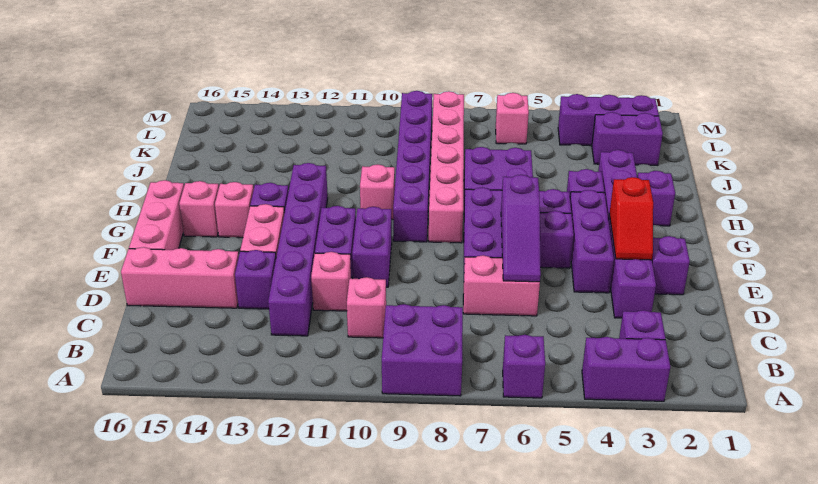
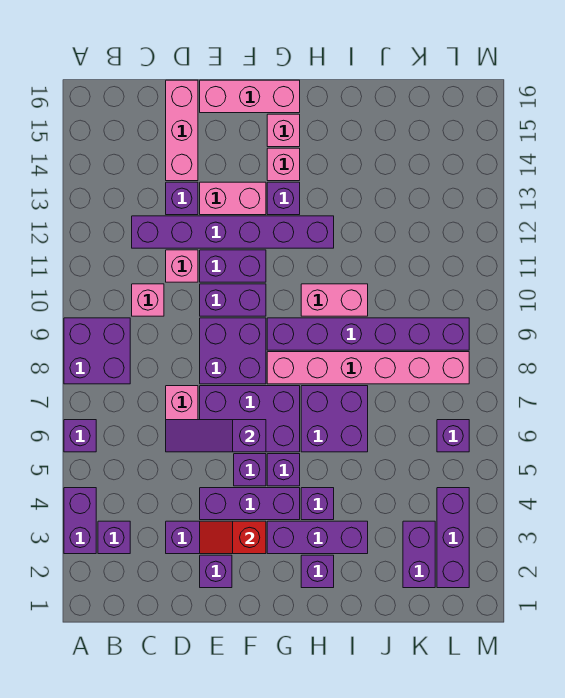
none -> purple brick E8:F9 level 1
pink brick H10 level 1 -> pink brick H10:I10 level 1
pink brick L6 level 1 -> purple brick L6 level 1

